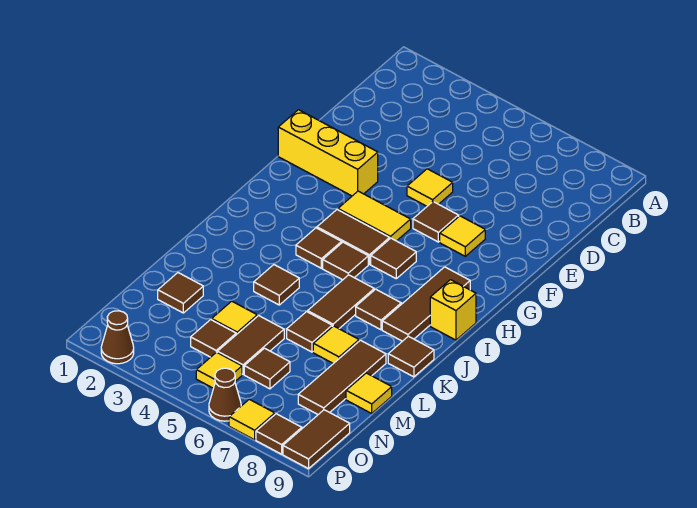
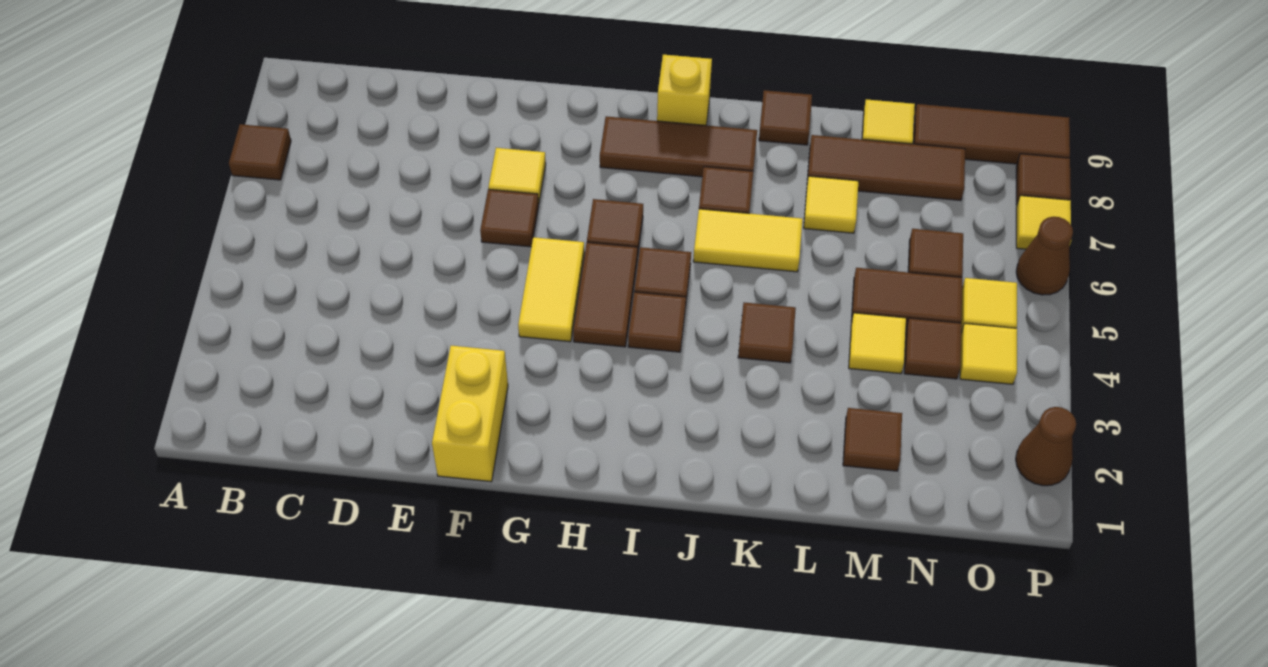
yellow tile E5 level 1 -> yellow tile O4 level 1
yellow brick F1:F3 level 1 -> yellow brick F1:F2 level 1
brown tile J6:K6 level 1 -> yellow tile J6:K6 level 1
brown tile L6 level 1 -> brown tile A7 level 1
brown tile O9:P9 level 1 -> brown tile N9:P9 level 1

